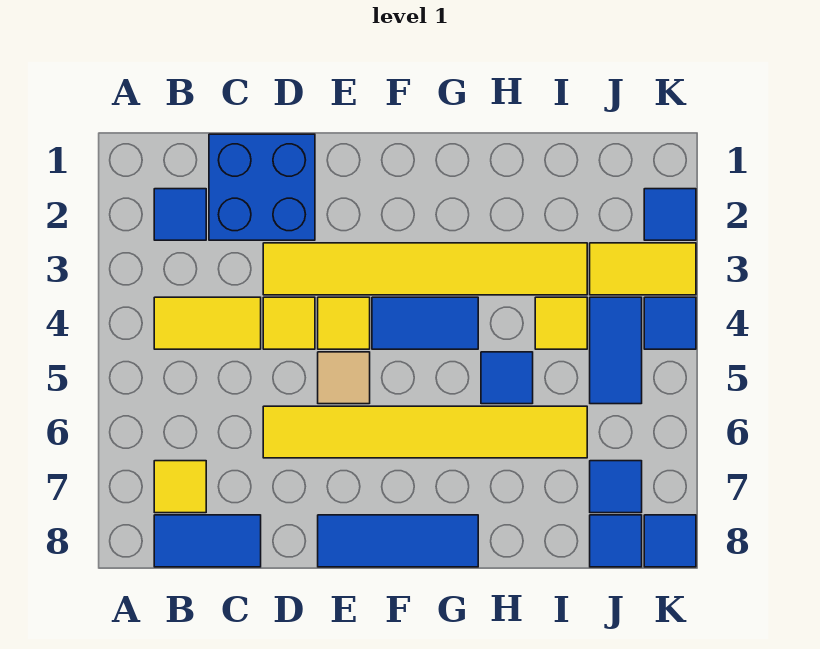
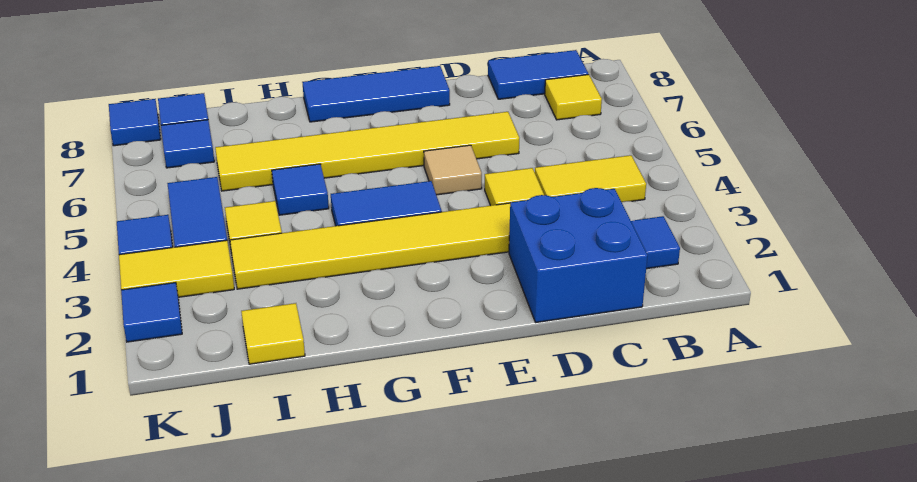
yellow tile E4 level 1 -> yellow tile I1 level 1

